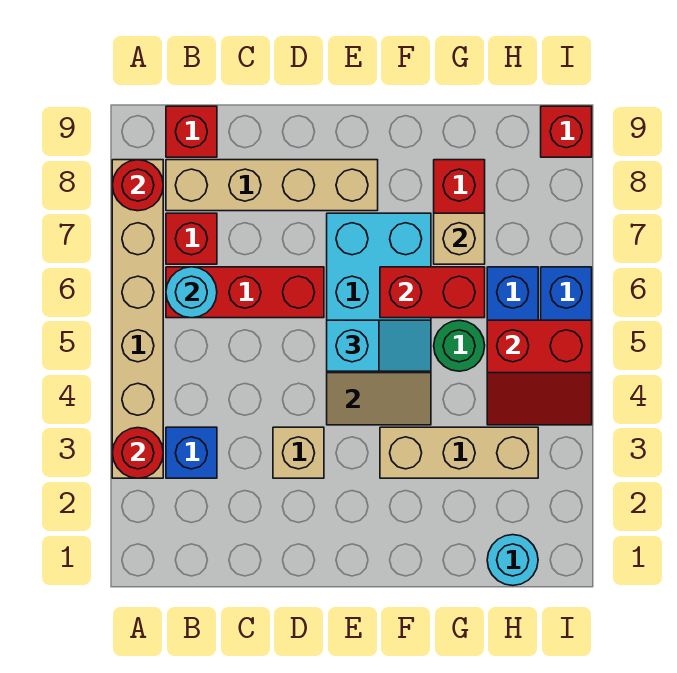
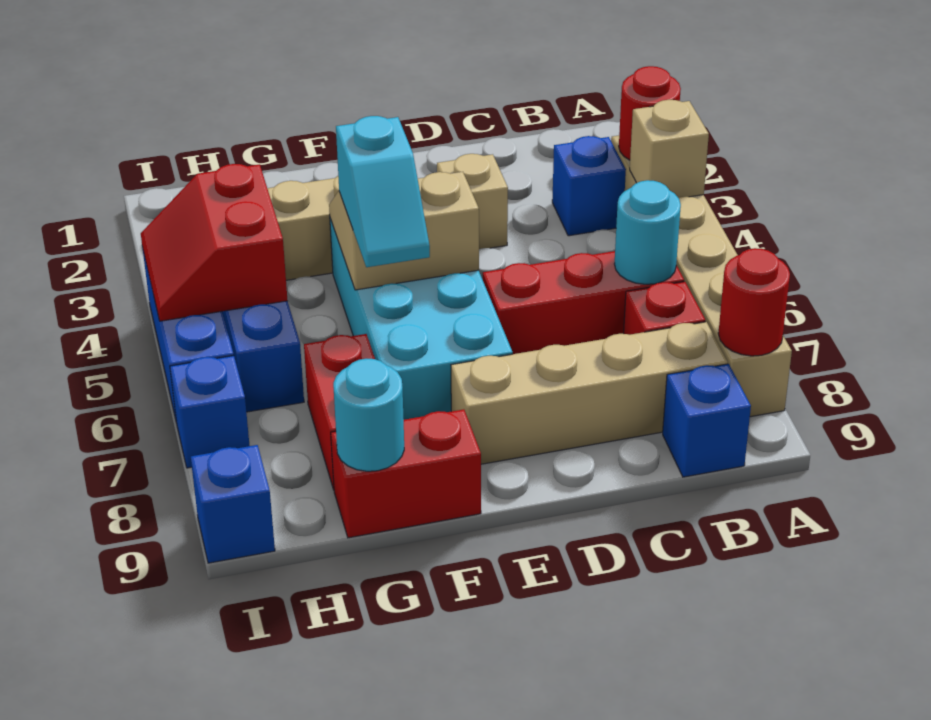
red brick B9 level 1 -> blue brick B9 level 1
cyan slope E5:F5 level 3 top E -> cyan slope F5:F6 level 3 top 5
red brick F6:G6 level 2 -> red brick F9:G9 level 1
green round brick G5 level 1 -> none
tan brick G7 level 2 -> tan brick A4 level 2
cyan round brick H1 level 1 -> cyan round brick G9 level 2
red slope H4:I5 level 2 top 5 -> red slope H4:I5 level 2 top H
none -> blue brick I7 level 1
red brick I9 level 1 -> blue brick I9 level 1

